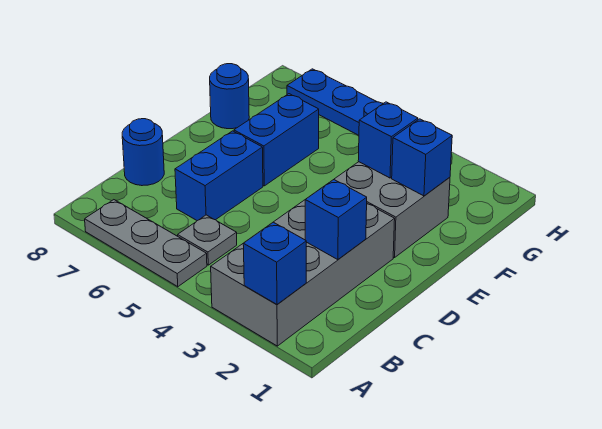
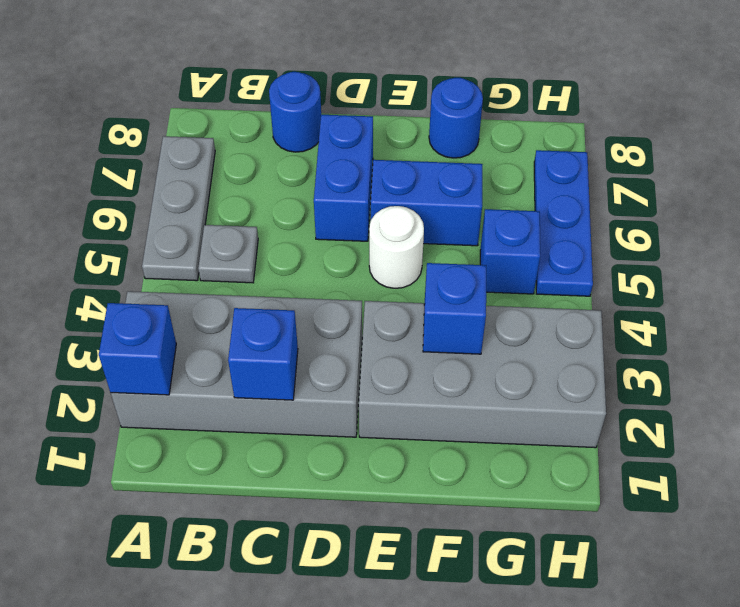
blue brick C6:D6 level 1 -> blue brick D6:D7 level 1
grey brick E2:F3 level 1 -> grey brick E2:H3 level 1
none -> white round brick E5 level 1
blue brick F2 level 2 -> blue brick G5 level 1

